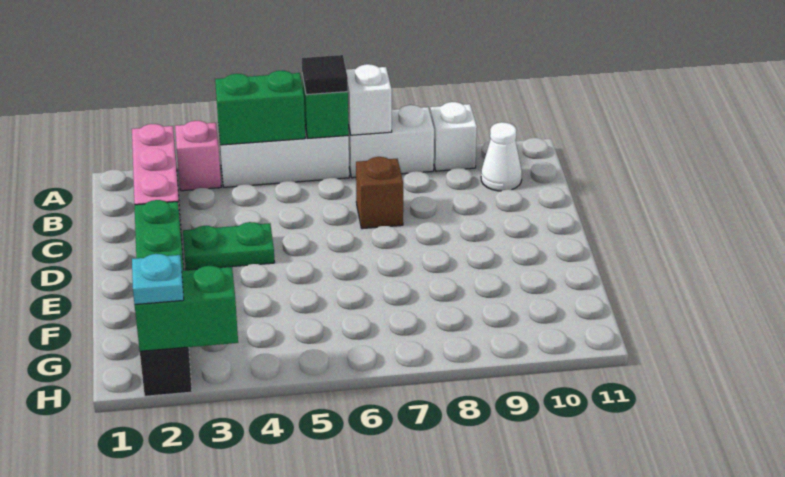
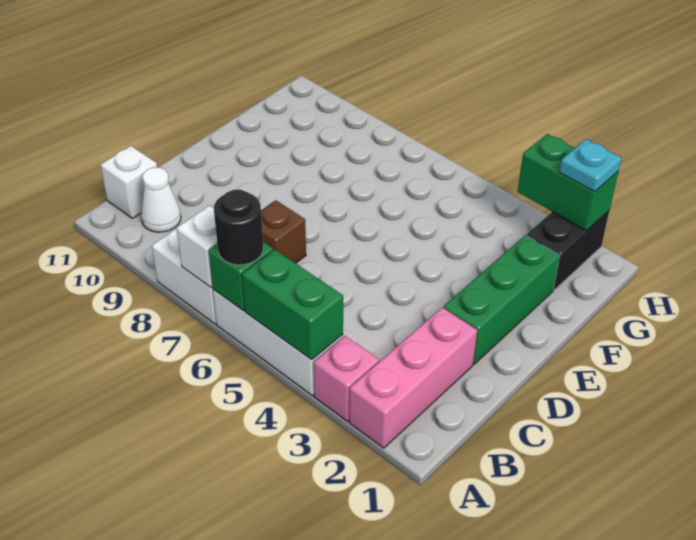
black tile A6 level 3 -> black round brick A6 level 3
white brick A9 level 1 -> white brick B11 level 1
green plate D3:D4 level 1 -> none

